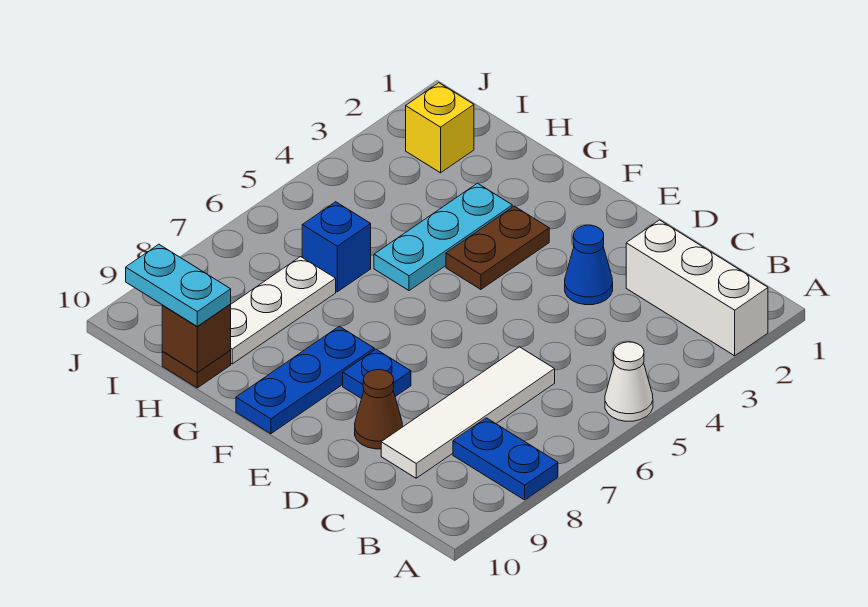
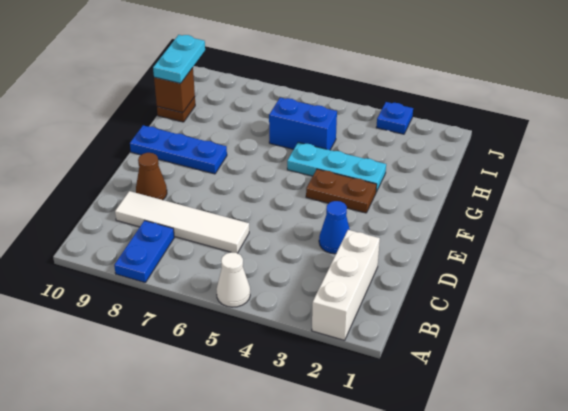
blue plate E8 level 1 -> blue plate J3 level 1
blue brick H6 level 1 -> blue brick H5:H6 level 1
white plate H7:H9 level 1 -> none
yellow brick I2 level 1 -> none

